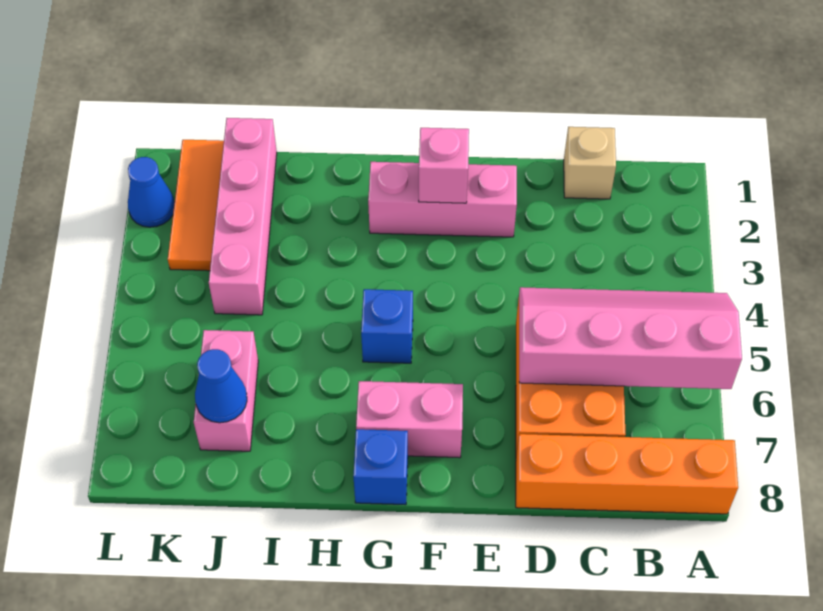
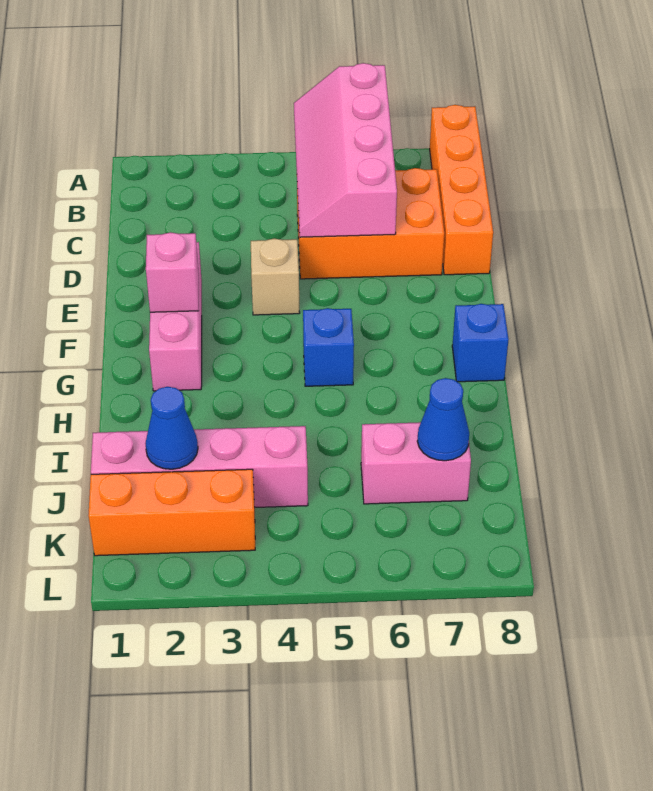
tan brick C1 level 1 -> tan brick E4 level 1
pink brick F7:G7 level 1 -> none
orange tile K1:K3 level 1 -> orange brick K1:K3 level 1
blue cone L2 level 1 -> blue cone J2 level 2

